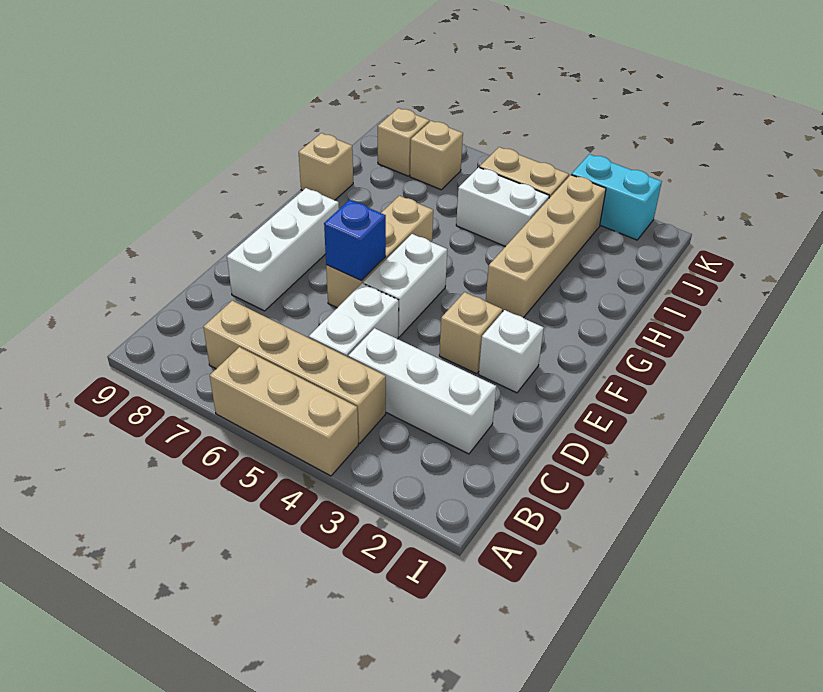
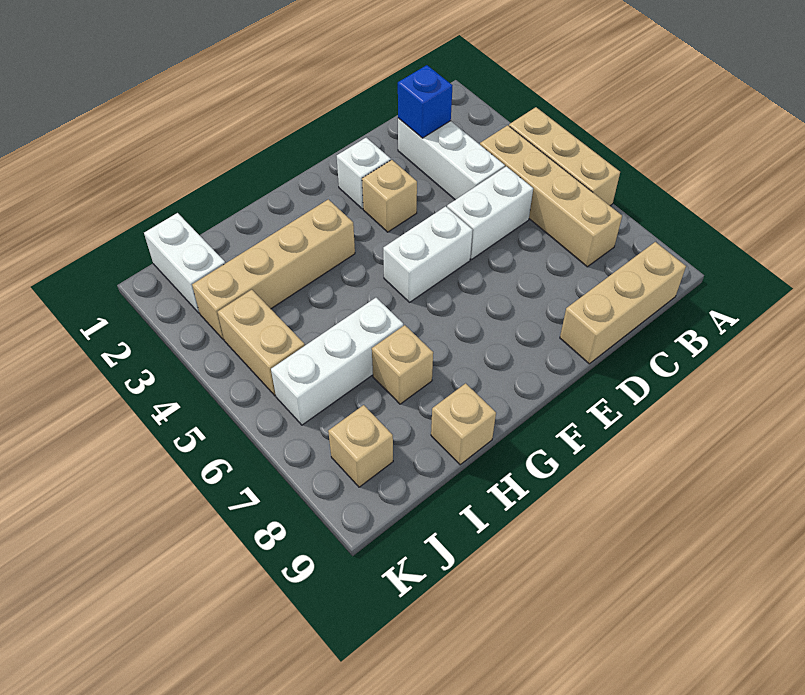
white brick D8:F8 level 1 -> white brick H6:J6 level 1
tan brick E6:G6 level 1 -> tan brick B9:D9 level 1
blue brick E6 level 2 -> blue brick C2 level 2
white brick I4:I5 level 1 -> white brick J1:J2 level 1
tan brick J7 level 1 -> tan brick H7 level 1
cyan brick K2:K3 level 1 -> none

